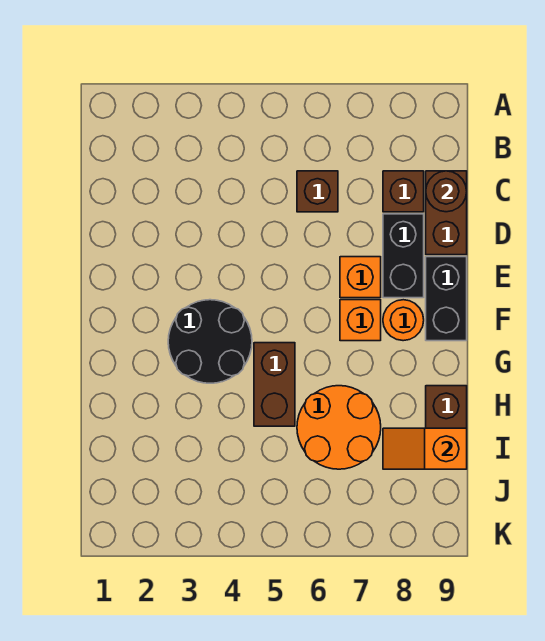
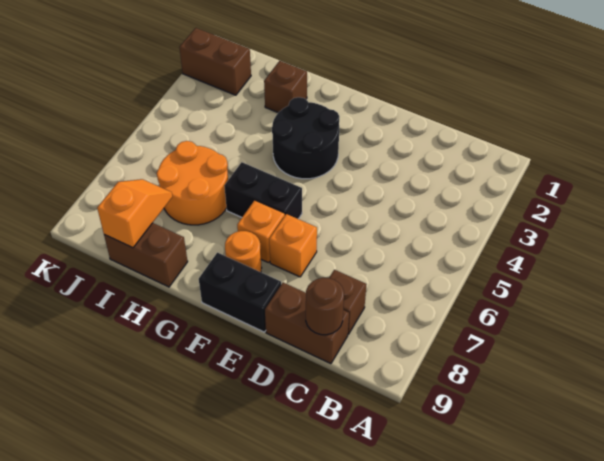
brown brick C6 level 1 -> brown brick H2 level 1
black brick D8:E8 level 1 -> black brick F6:G6 level 1
brown brick G5:H5 level 1 -> brown brick J2:K2 level 1

